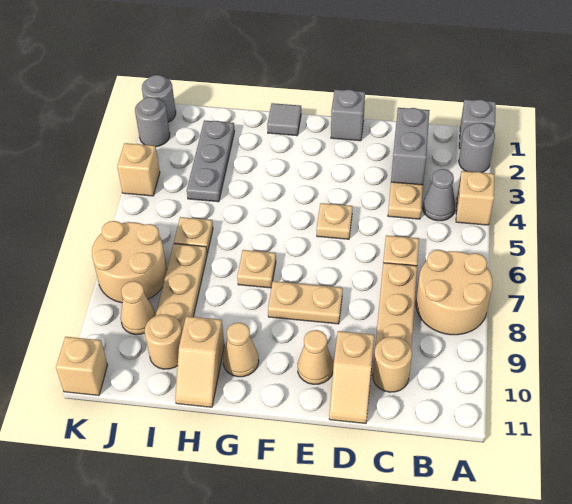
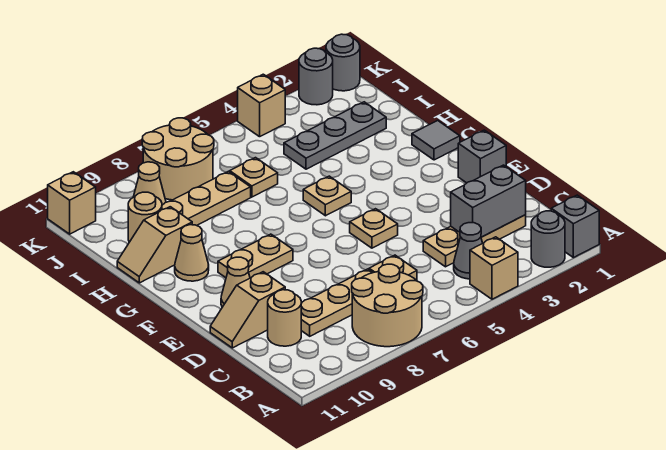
tan plate E8:F8 level 1 -> tan plate F8:F9 level 1
tan plate G7 level 1 -> tan plate G5 level 1

